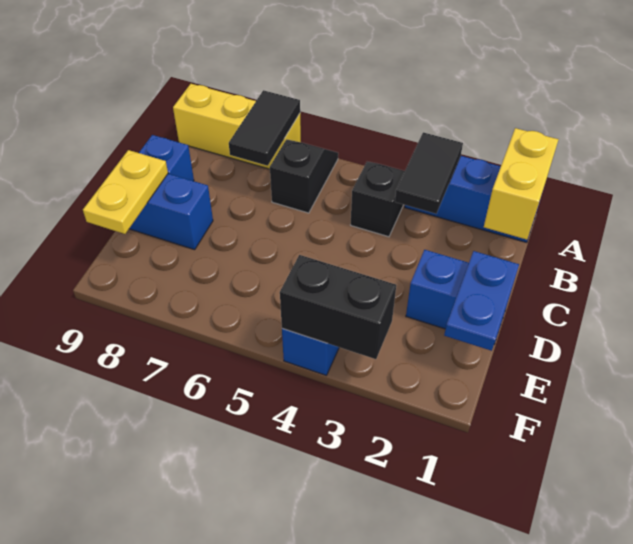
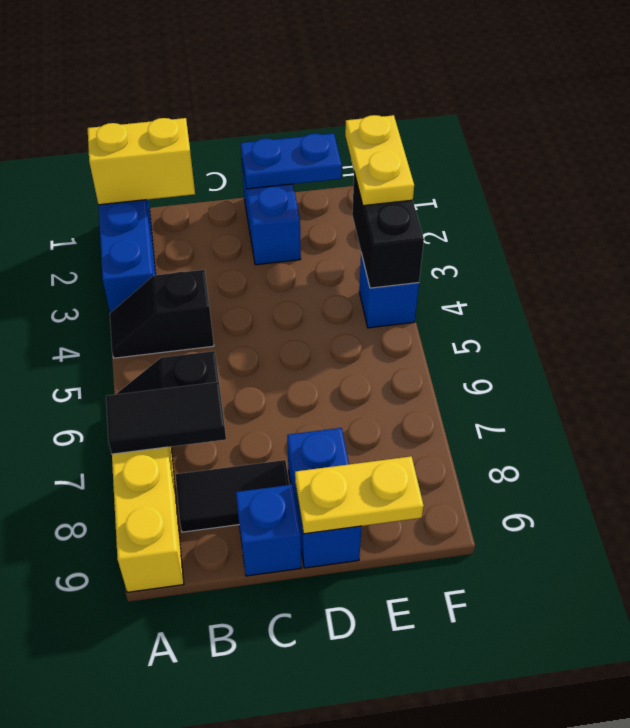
black tile A3:B3 level 2 -> black tile B8:C8 level 1
none -> yellow plate F2:F3 level 3

